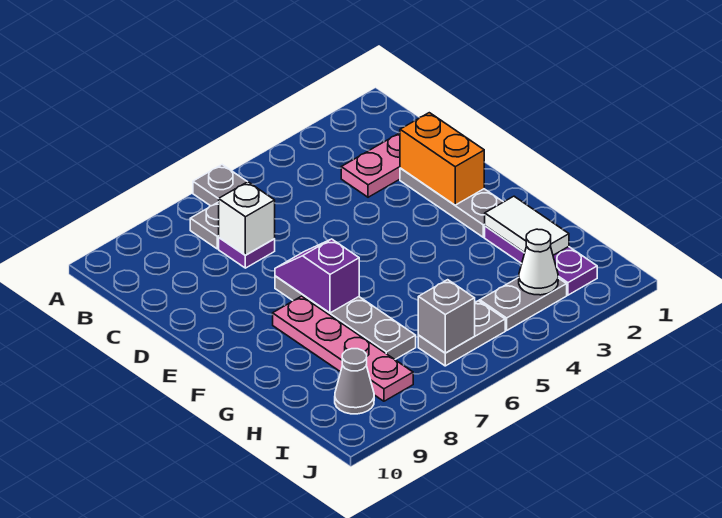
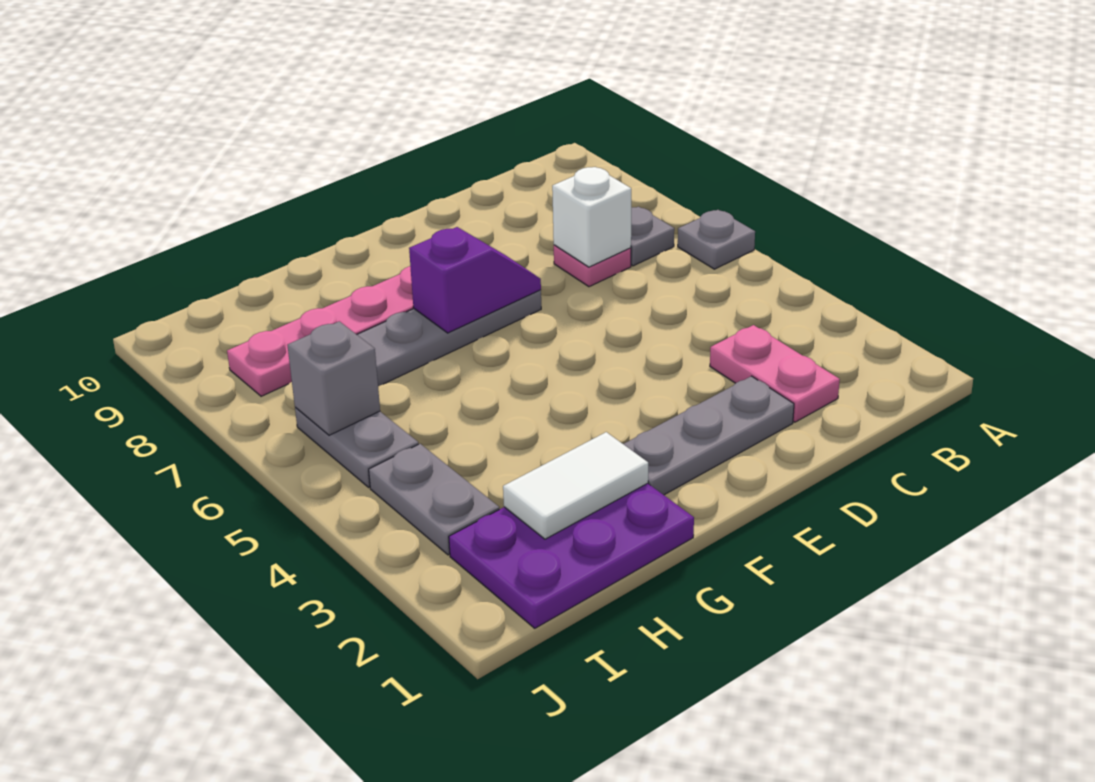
purple plate C7 level 1 -> pink plate C7 level 1
orange brick D2:E2 level 2 -> none
purple plate G2:I2 level 1 -> purple plate G1:I2 level 1
white cone I3 level 2 -> none
grey cone I9 level 1 -> none

